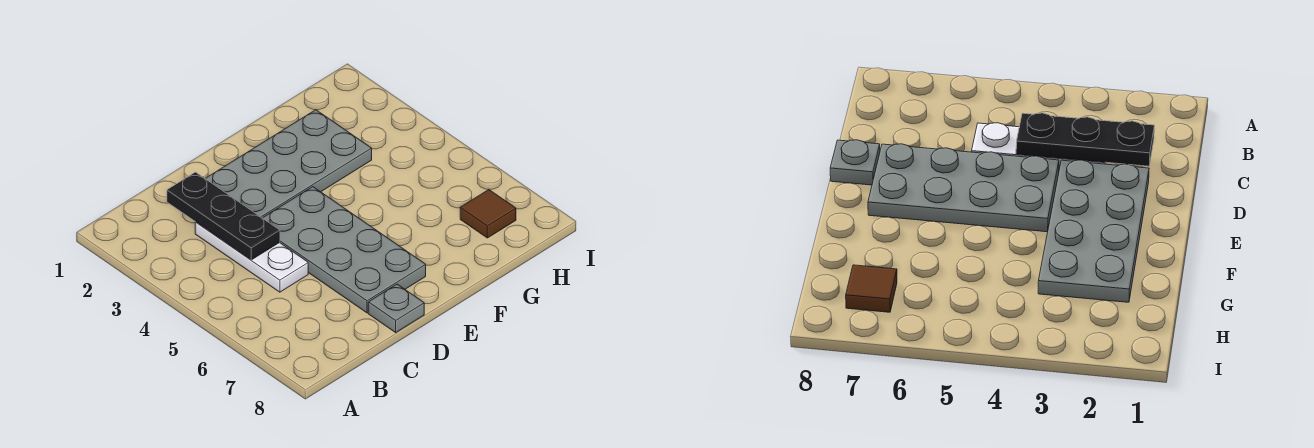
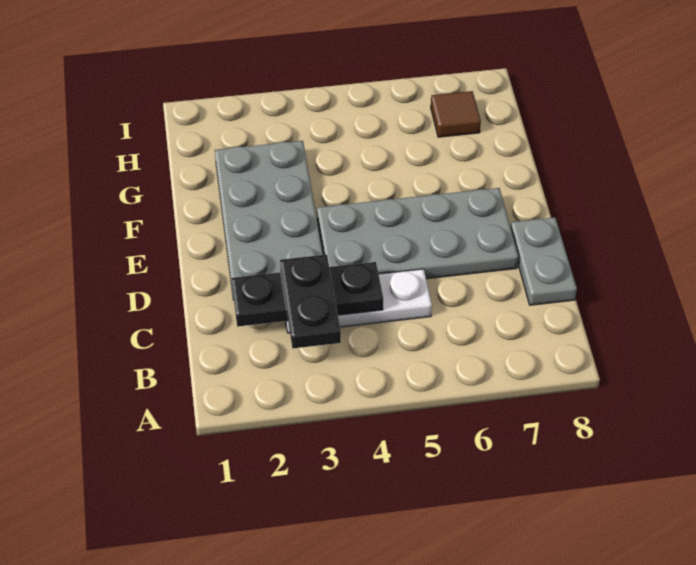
none -> black plate B3:C3 level 3
grey plate D8 level 1 -> grey plate C8:D8 level 1

